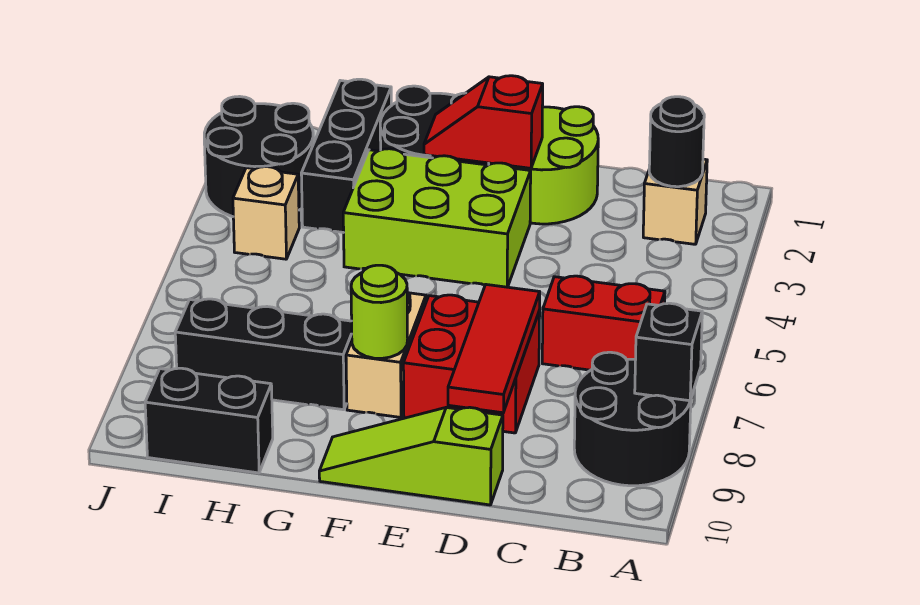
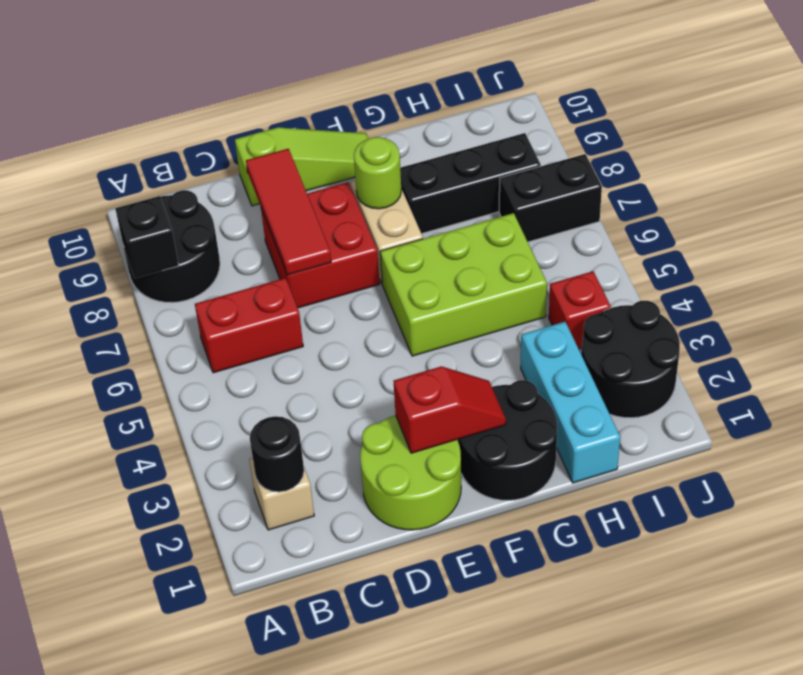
lime brick E3:G4 level 1 -> lime brick F5:H6 level 1
black brick H1:H3 level 1 -> cyan brick H1:H3 level 1
black brick H10:I10 level 1 -> black brick I7:J7 level 1
tan brick I4 level 1 -> red brick I4 level 1

